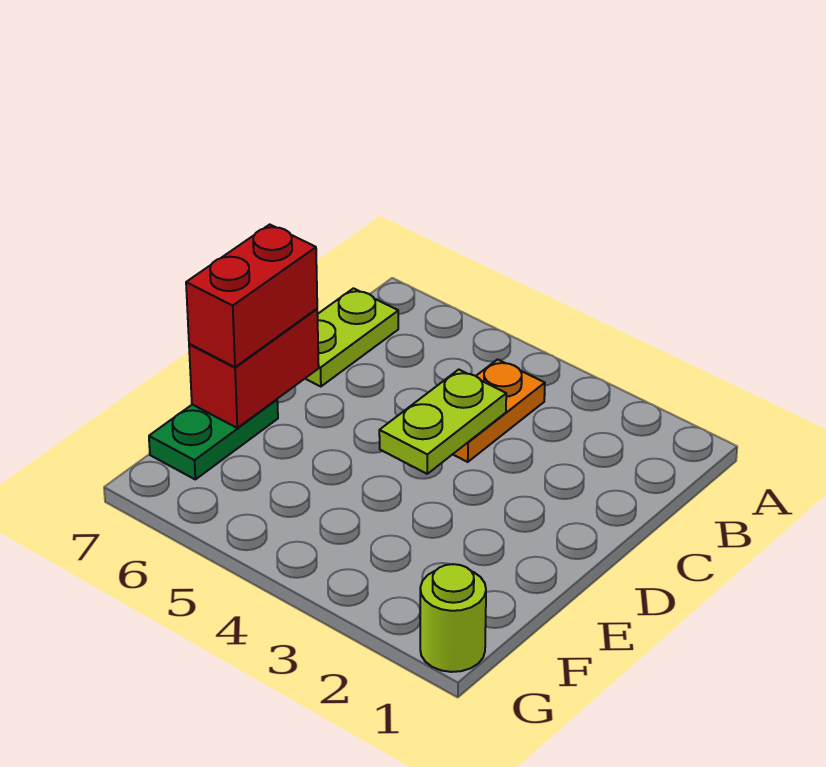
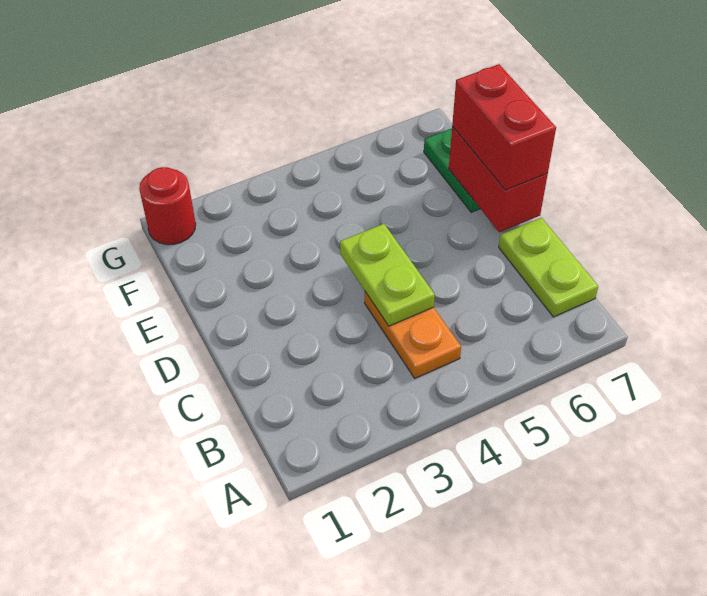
lime round brick G1 level 1 -> red round brick G1 level 1

